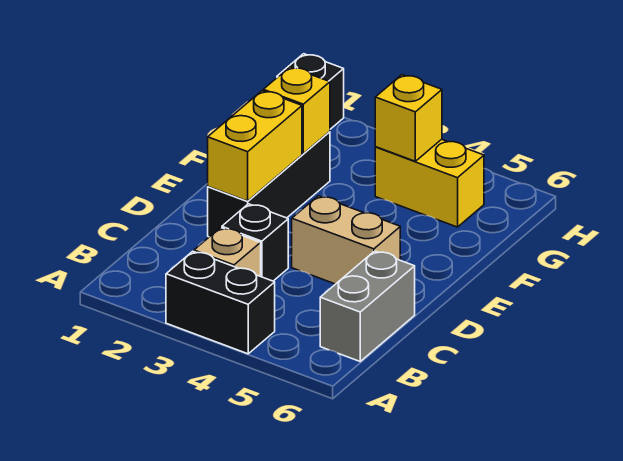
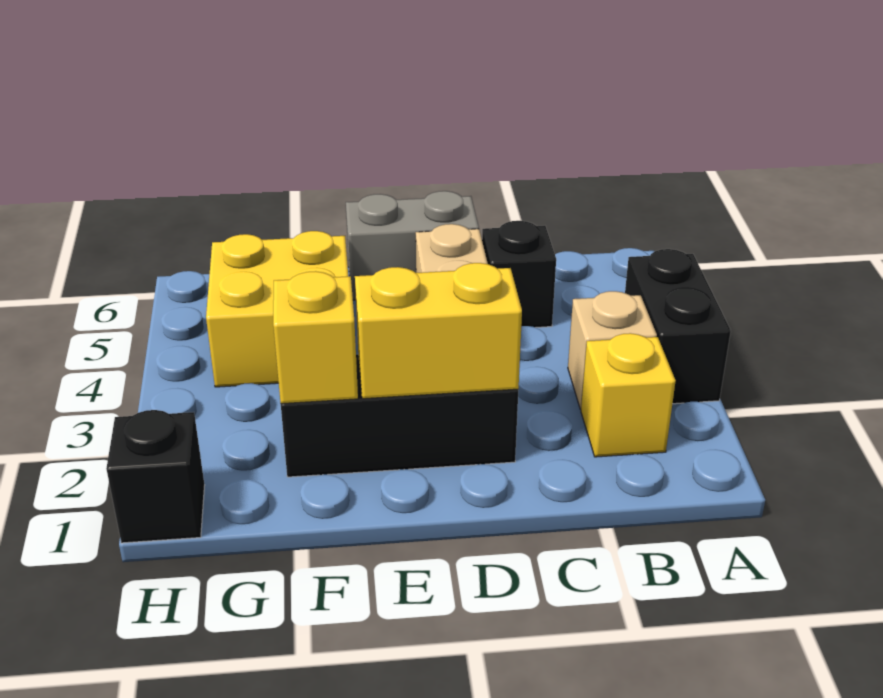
grey brick B6:C6 level 1 -> grey brick D6:E6 level 1
black brick C3 level 1 -> black brick C5 level 1
yellow brick G4:G5 level 1 -> yellow brick F4:G5 level 1
yellow brick G4 level 2 -> yellow brick B2 level 1

